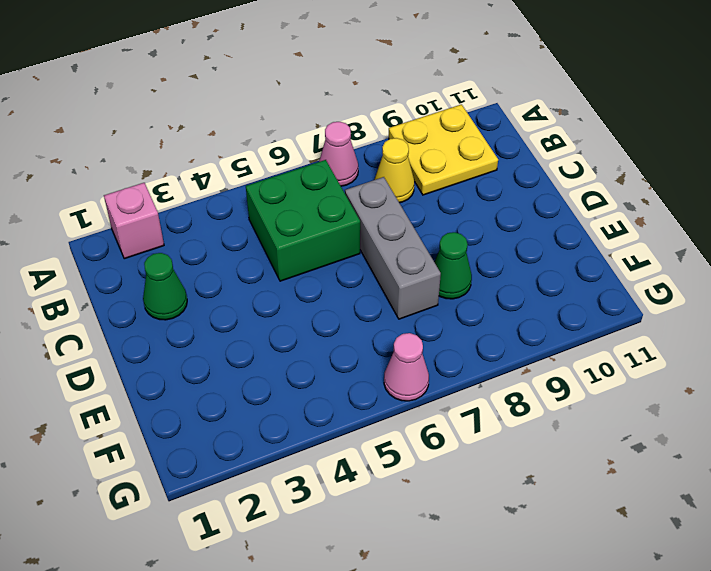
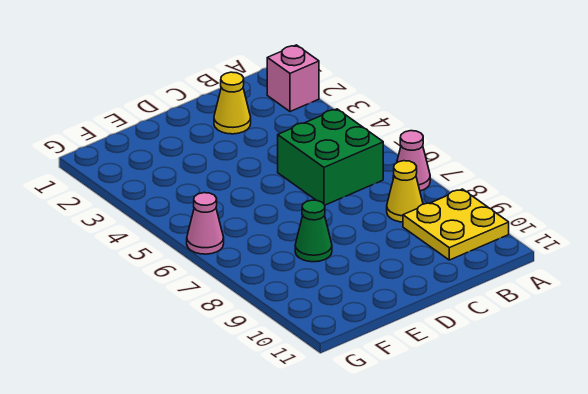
green cone C2 level 1 -> yellow cone C2 level 1
grey brick C7:E7 level 1 -> none

